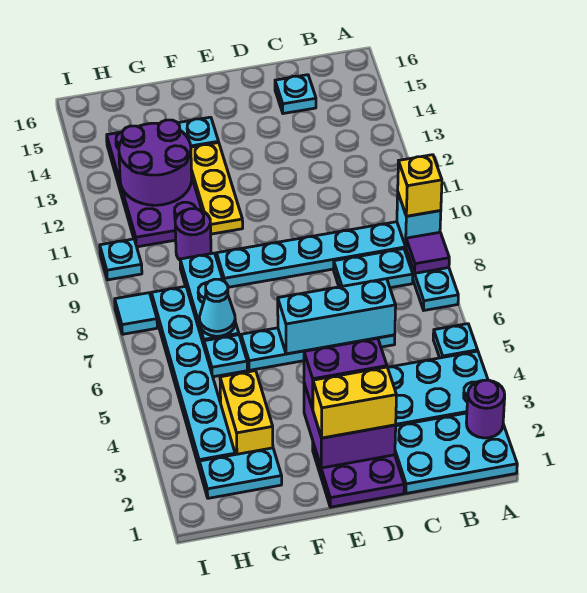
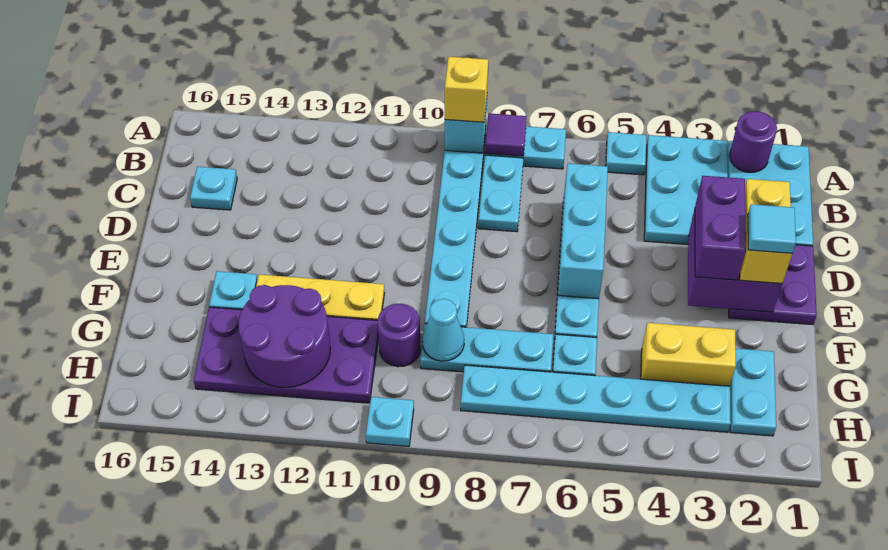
cyan cone G7 level 2 -> cyan cone G9 level 2
cyan tile I8 level 1 -> cyan tile E2 level 4

